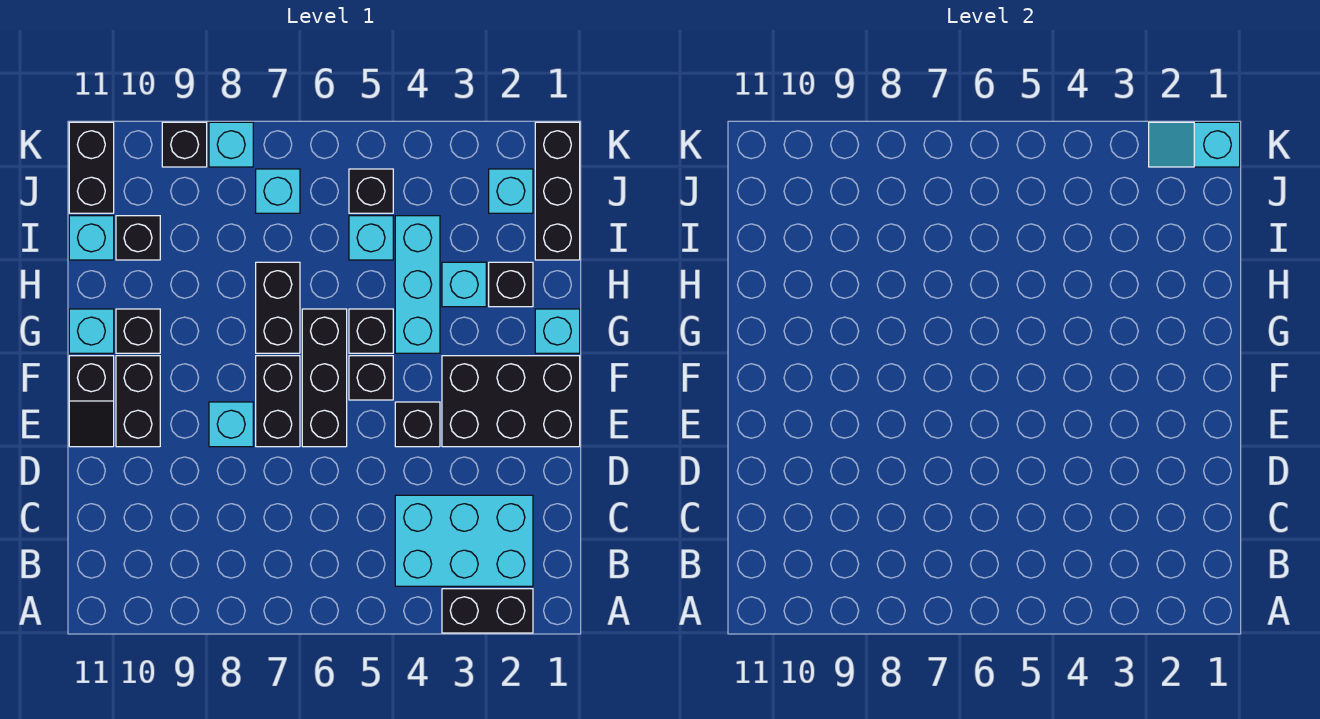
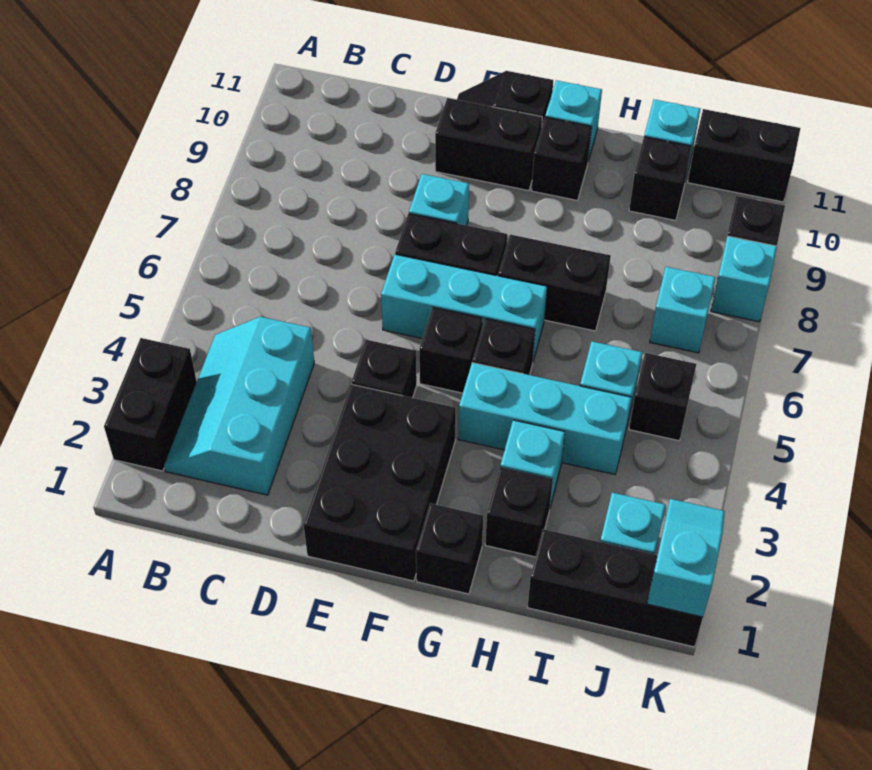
cyan brick B2:C4 level 1 -> cyan slope B2:C4 level 1 top C
black brick E6:G6 level 1 -> cyan brick E6:G6 level 1
cyan brick G1 level 1 -> black brick G1 level 1

